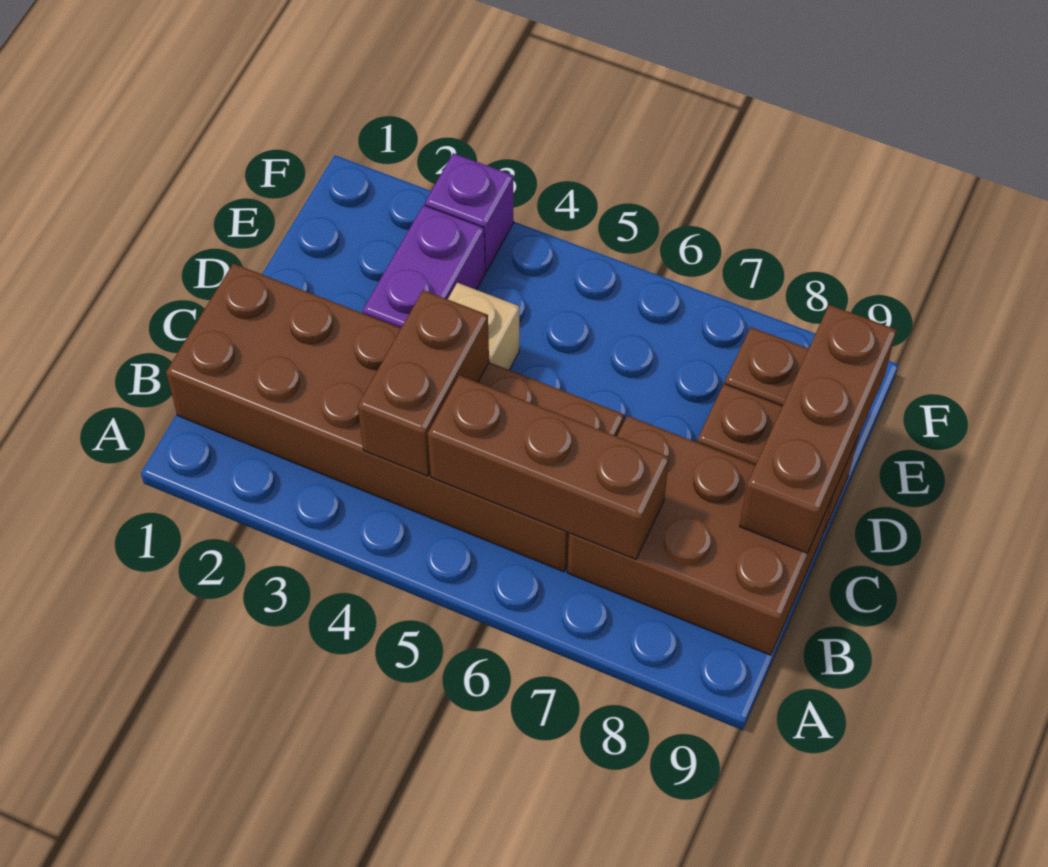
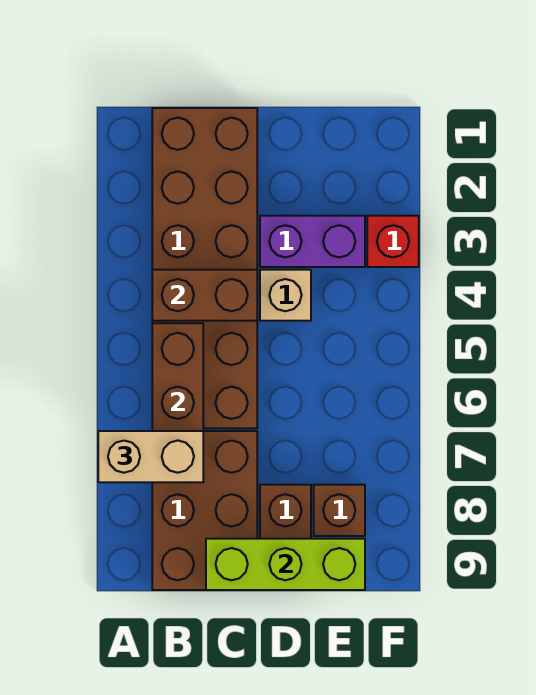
none -> tan brick A7:B7 level 3
brown brick C9:E9 level 2 -> lime brick C9:E9 level 2
purple brick F3 level 1 -> red brick F3 level 1

